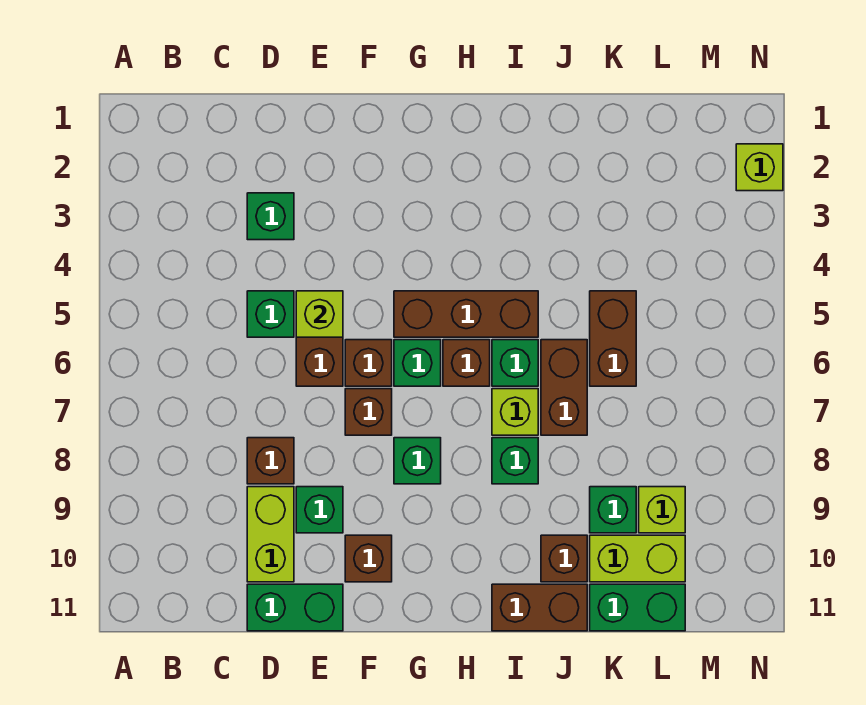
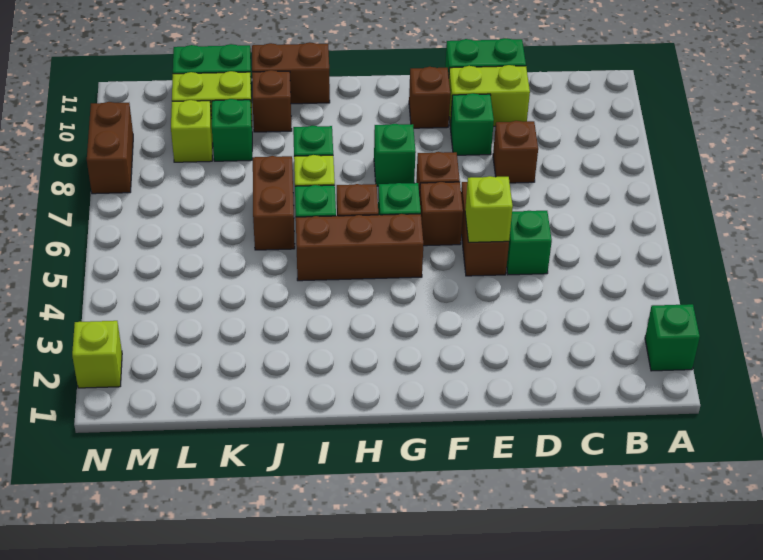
green brick D3 level 1 -> green brick A2 level 1
lime brick D9:D10 level 1 -> lime brick D10:E10 level 1
brown brick K5:K6 level 1 -> brown brick N8:N9 level 1

